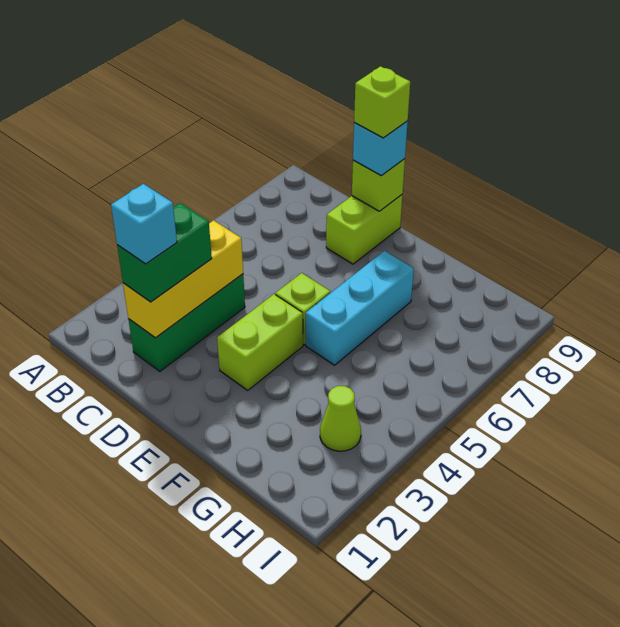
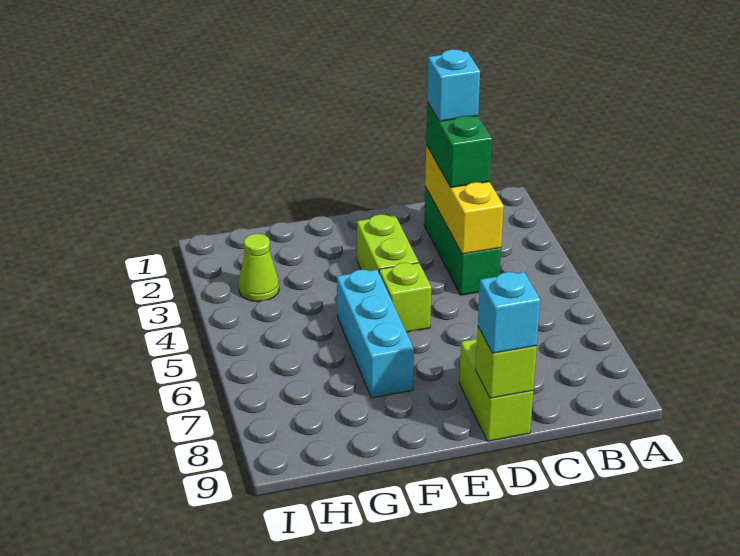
lime brick D9 level 4 -> none

